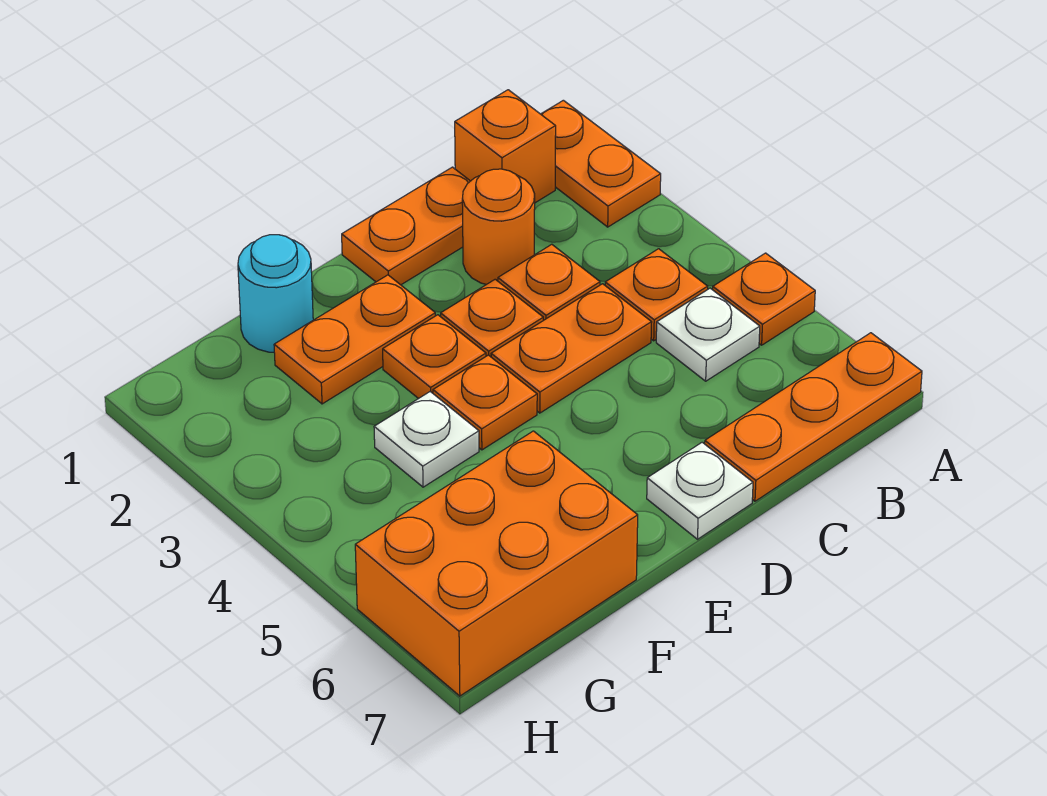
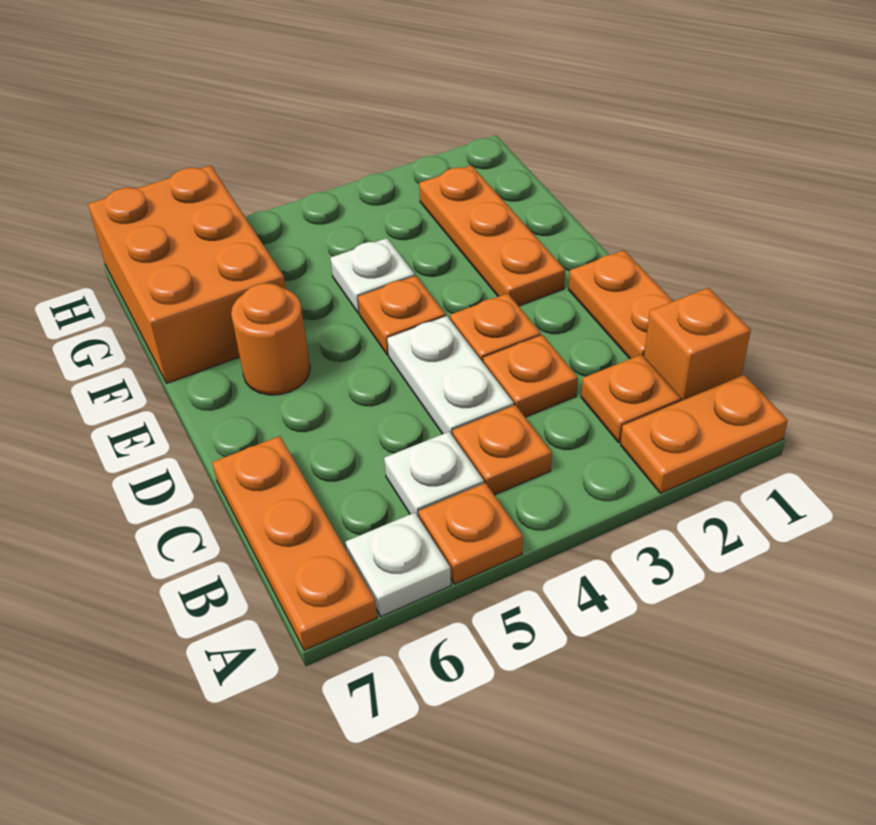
orange round brick C2 level 1 -> orange round brick E6 level 1
orange plate C4:D4 level 1 -> white plate C4:D4 level 1
white plate D7 level 1 -> white plate A6 level 1
orange plate E2:F2 level 1 -> orange plate E2:G2 level 1
orange plate E3 level 1 -> orange plate B2 level 1
cyan round brick F1 level 1 -> none

